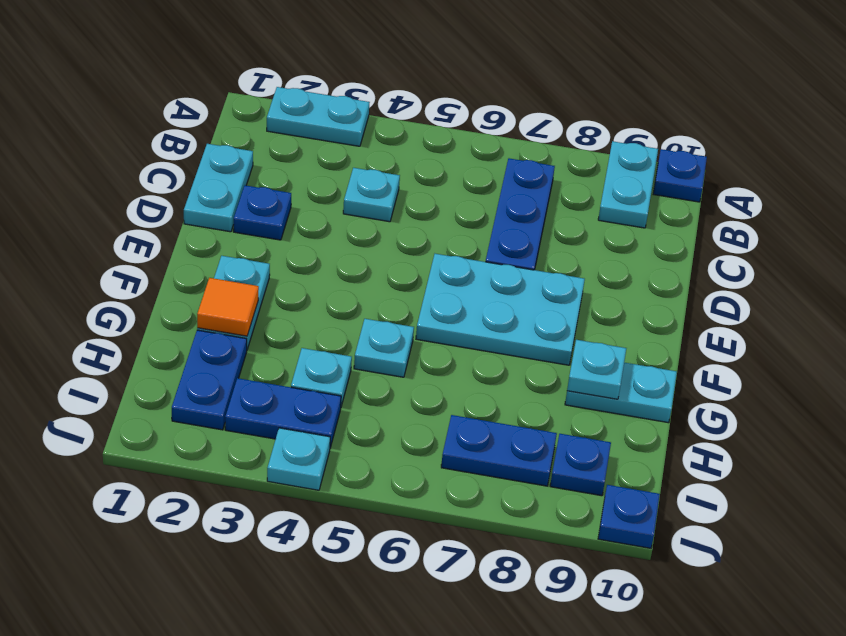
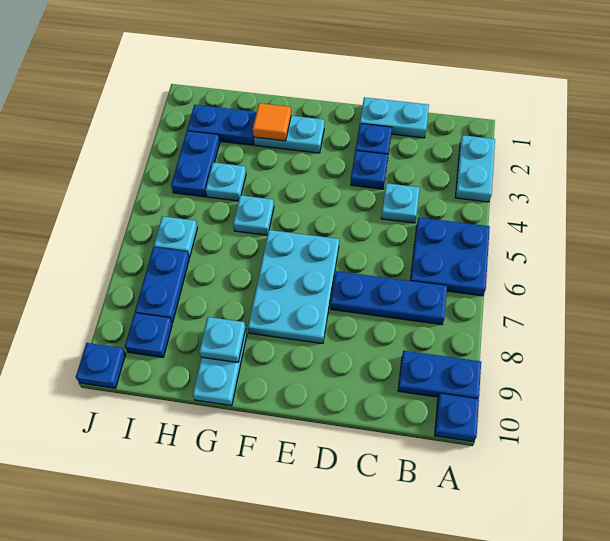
none -> blue plate A5:B6 level 1
cyan plate A9:B9 level 1 -> blue plate A9:B9 level 1
none -> blue plate D3 level 1
cyan plate J4 level 1 -> cyan plate I6 level 1

